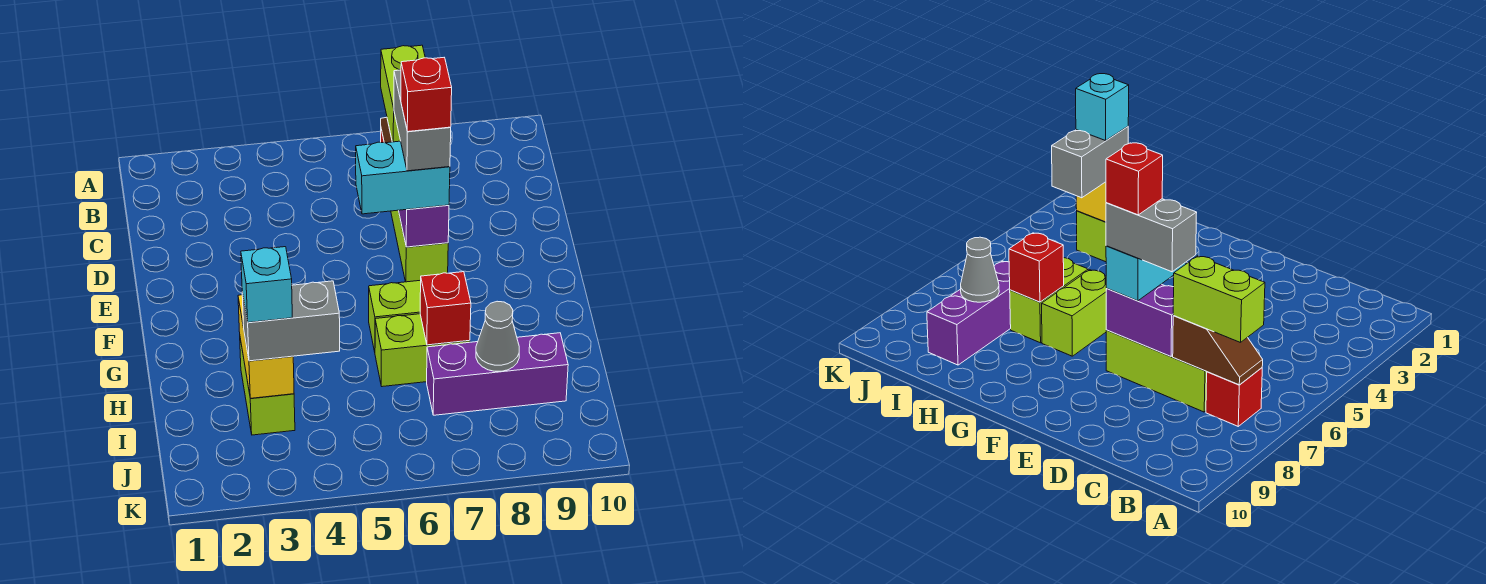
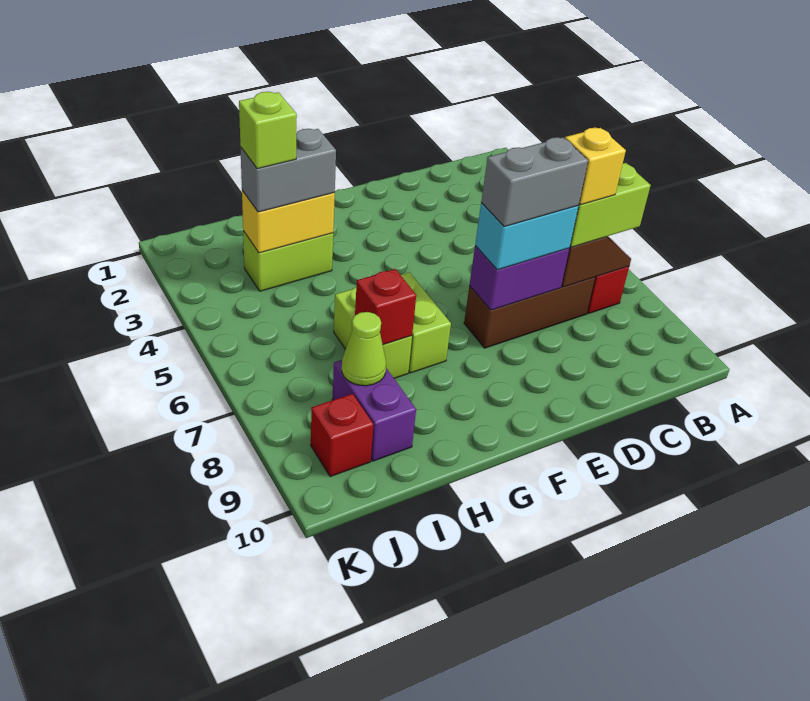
lime brick C7:E7 level 1 -> brown brick C7:E7 level 1
none -> yellow brick C7 level 4
cyan brick E6:E7 level 3 -> cyan brick D7:E7 level 3
red brick E7 level 5 -> red brick J9 level 1
grey brick I3:I4 level 3 -> grey brick H3:I3 level 3
cyan brick I3 level 4 -> lime brick I3 level 4
purple brick I7:I9 level 1 -> purple brick I8:I9 level 1
grey cone I8 level 2 -> lime cone I8 level 2

